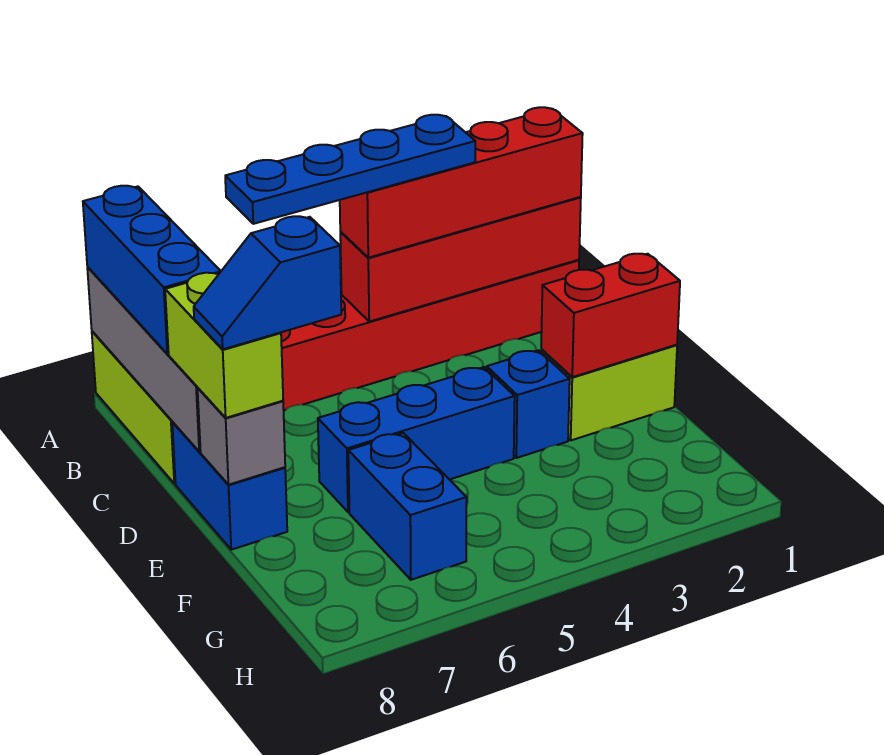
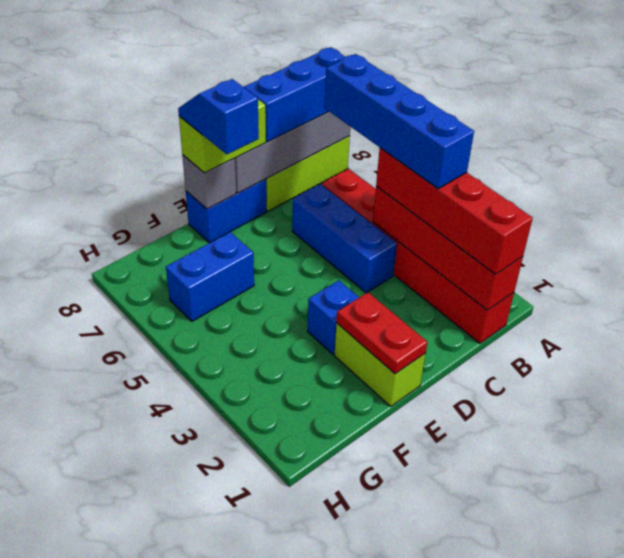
blue plate B3:B6 level 4 -> blue brick B3:B6 level 4
red brick E1:E2 level 2 -> red plate E1:E2 level 2
blue brick E4:E6 level 1 -> blue brick C4:C6 level 1

